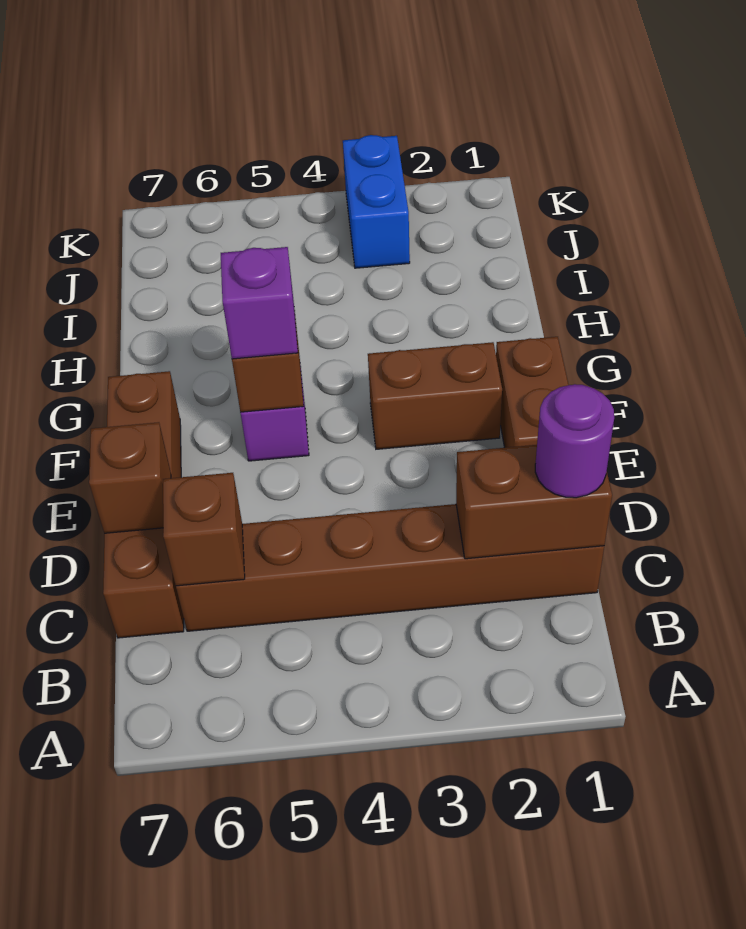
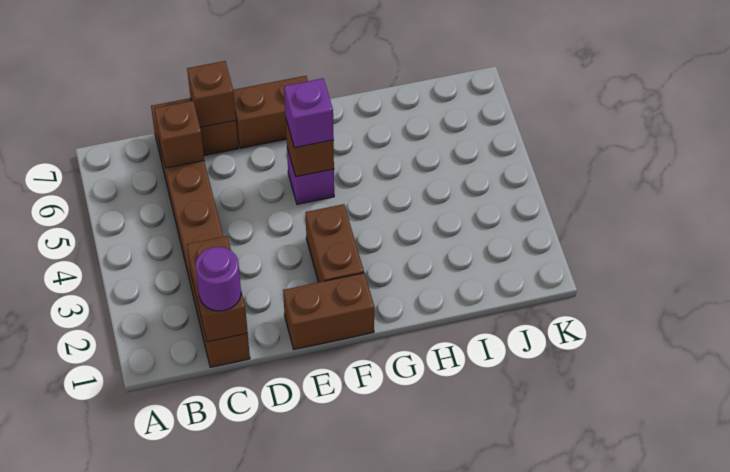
blue brick J3:K3 level 1 -> none

